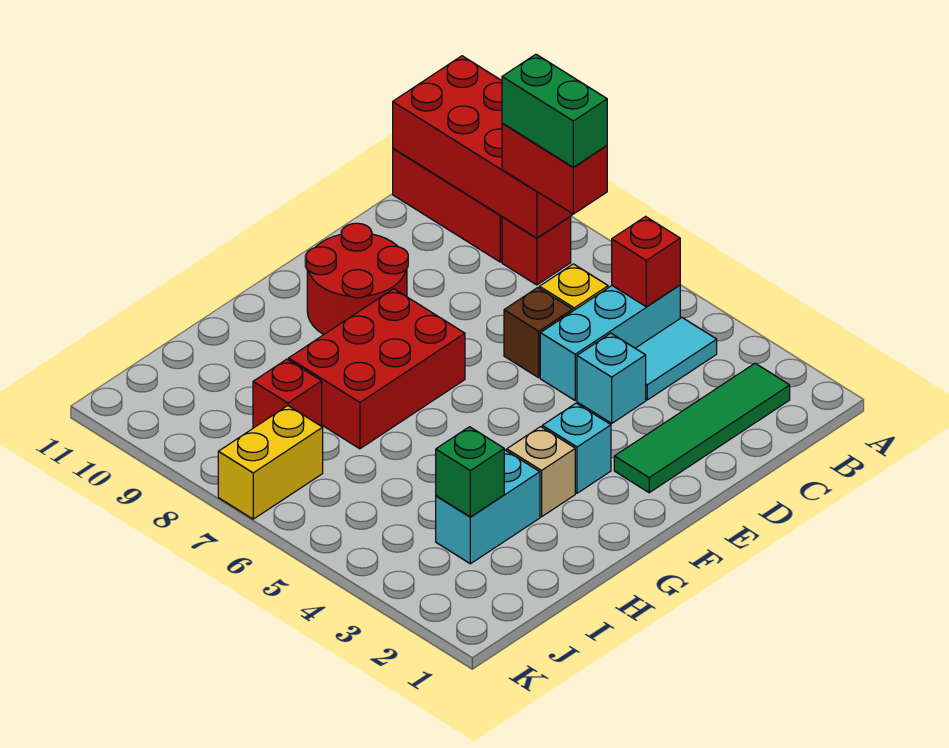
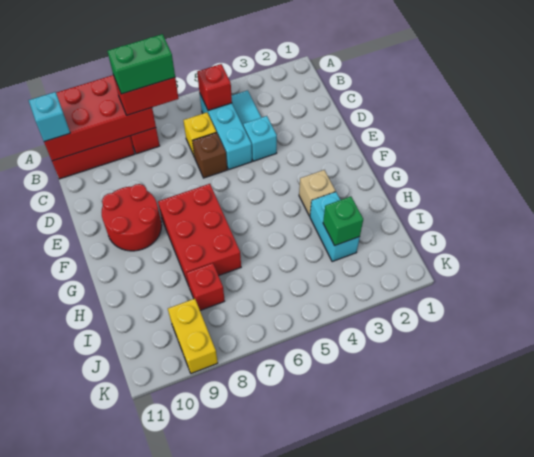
green tile B2:E2 level 1 -> none
cyan brick F3 level 1 -> cyan brick B11 level 3
yellow brick J7:K7 level 1 -> yellow brick J9:K9 level 1

